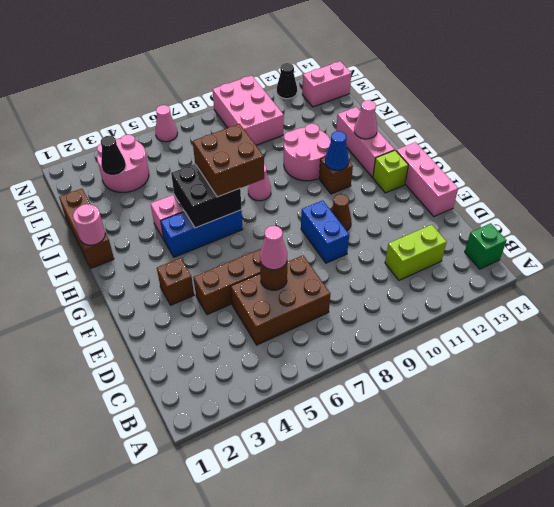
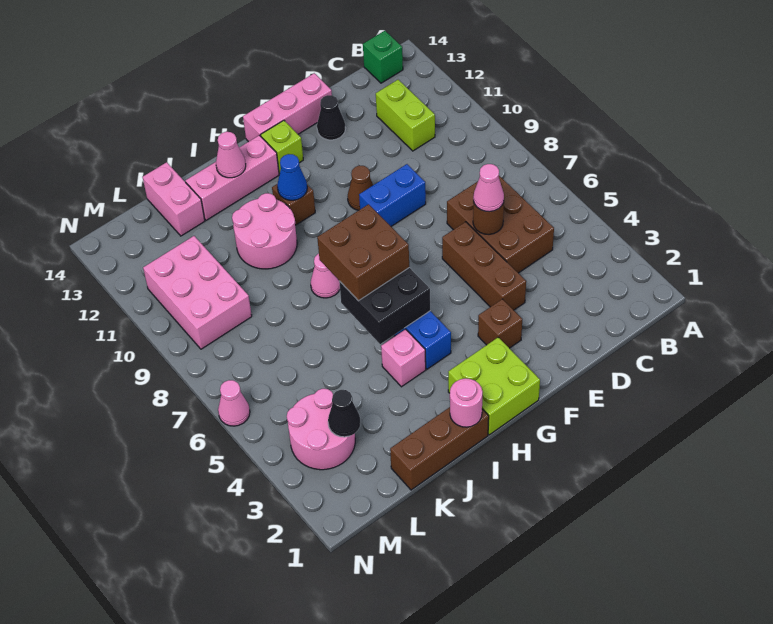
none -> lime brick G1:H2 level 1
pink brick L9:N10 level 1 -> pink brick L9:M11 level 1
pink brick M13:M14 level 1 -> pink brick K13:K14 level 1
black cone N12 level 1 -> black cone E13 level 1

